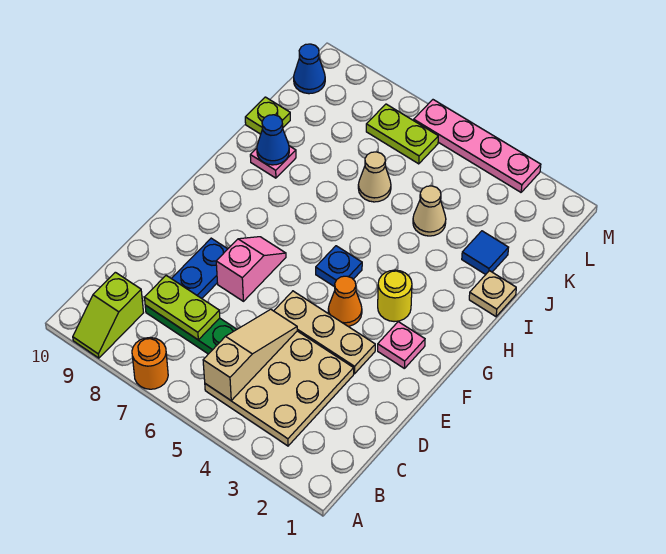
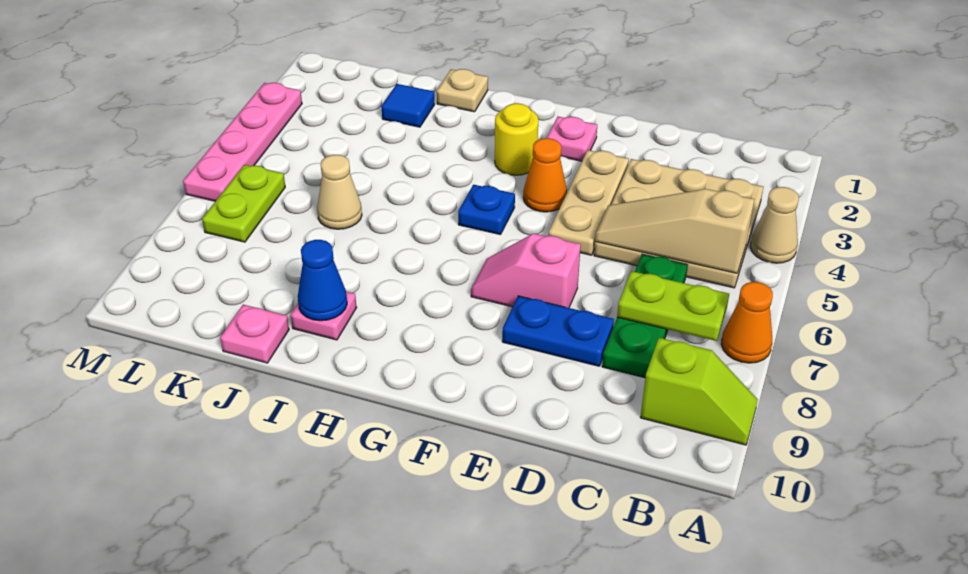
orange round brick A7 level 1 -> orange cone A7 level 1
lime plate C7:C8 level 2 -> lime plate B7:C7 level 2
tan cone J4 level 1 -> tan cone A4 level 1
lime plate J10 level 1 -> pink plate J10 level 1
blue cone L10 level 1 -> none

